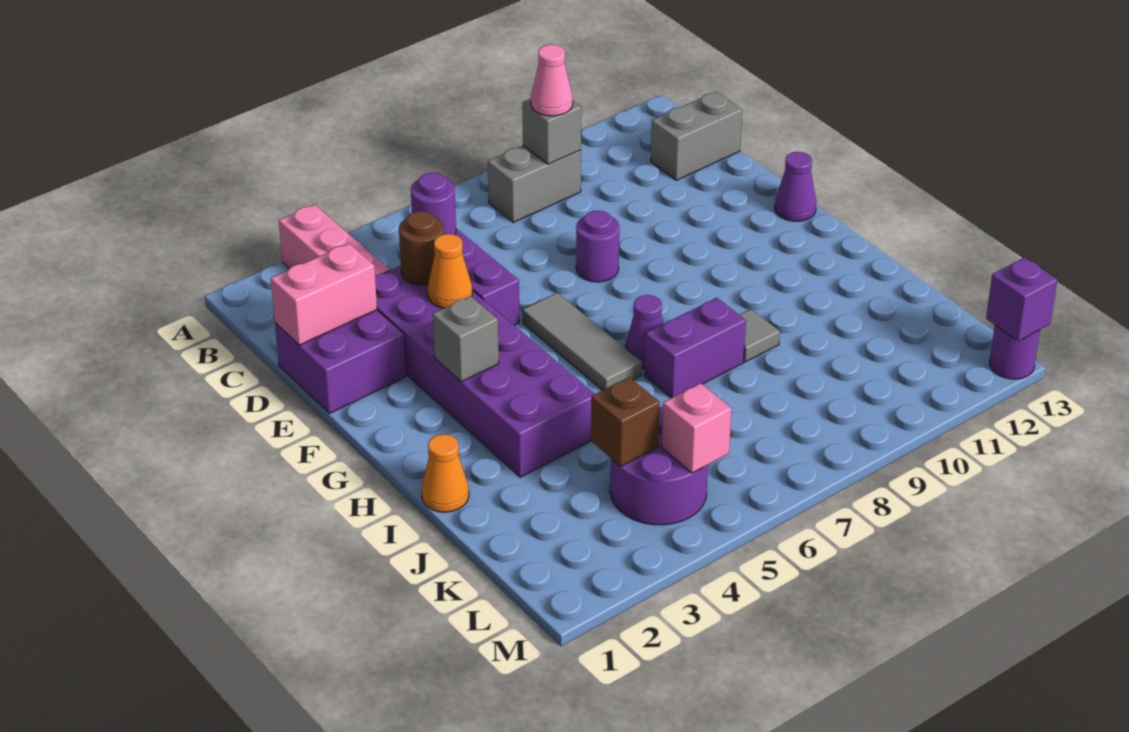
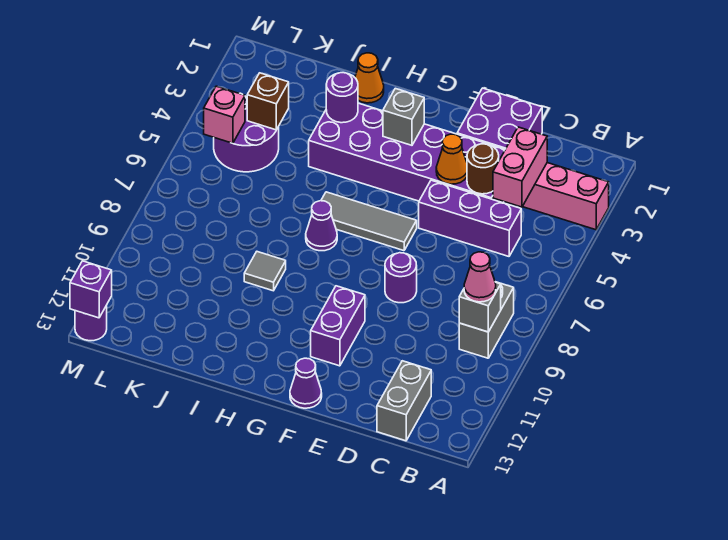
purple round brick C5 level 2 -> purple round brick I3 level 2
pink brick D1:D2 level 2 -> pink brick C3:C4 level 2
purple brick I7:I8 level 1 -> purple brick F10:F11 level 1

